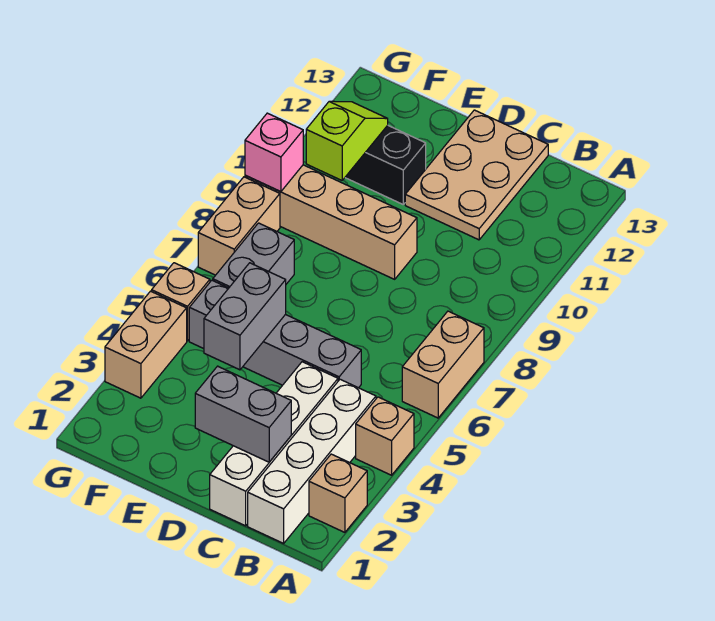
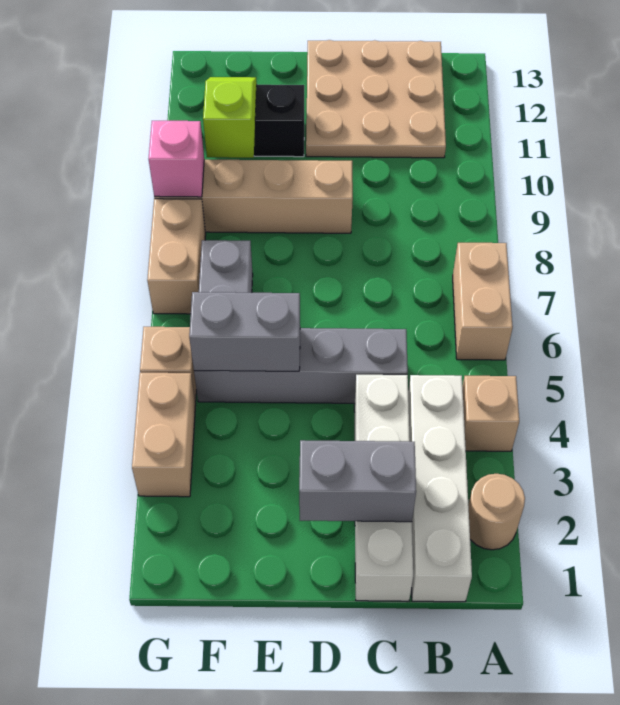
tan brick A2 level 1 -> tan round brick A2 level 1
tan plate C11:D13 level 1 -> tan plate B11:D13 level 1
grey brick E4:E5 level 2 -> grey brick E5:F5 level 2

